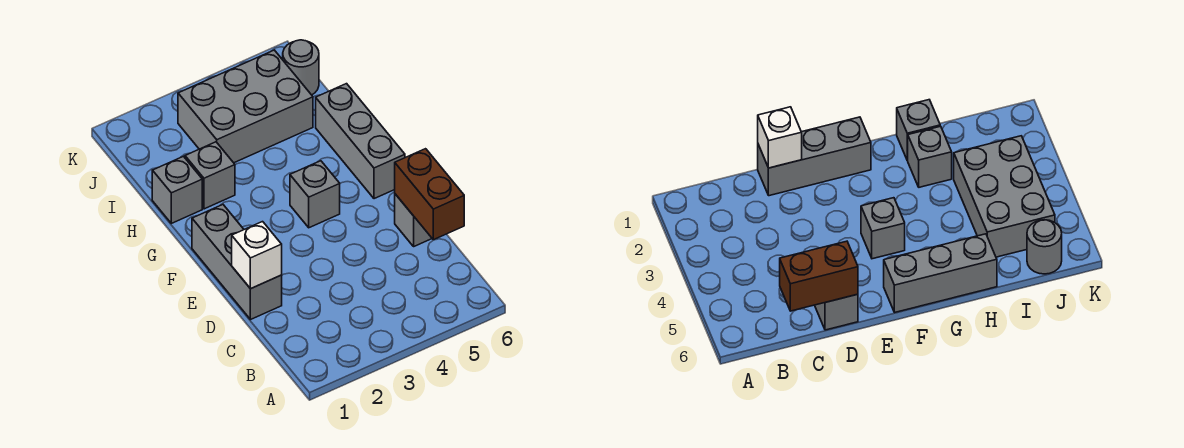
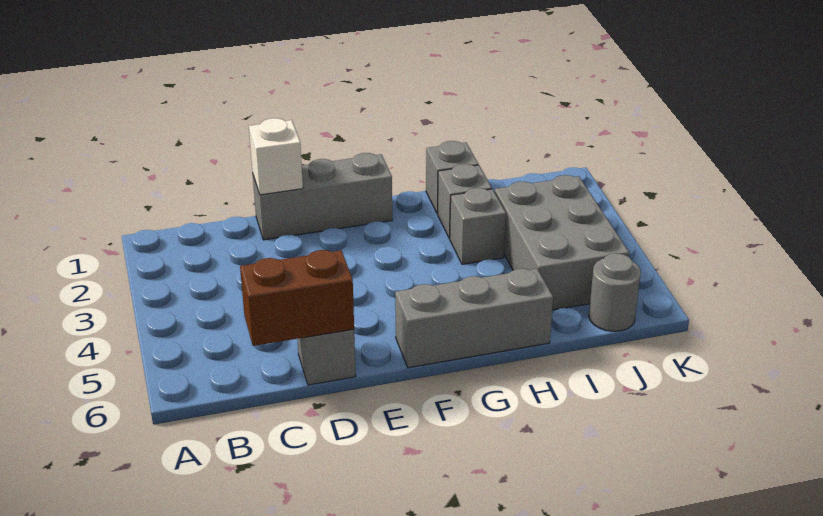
grey brick F4 level 1 -> grey brick H3 level 1

